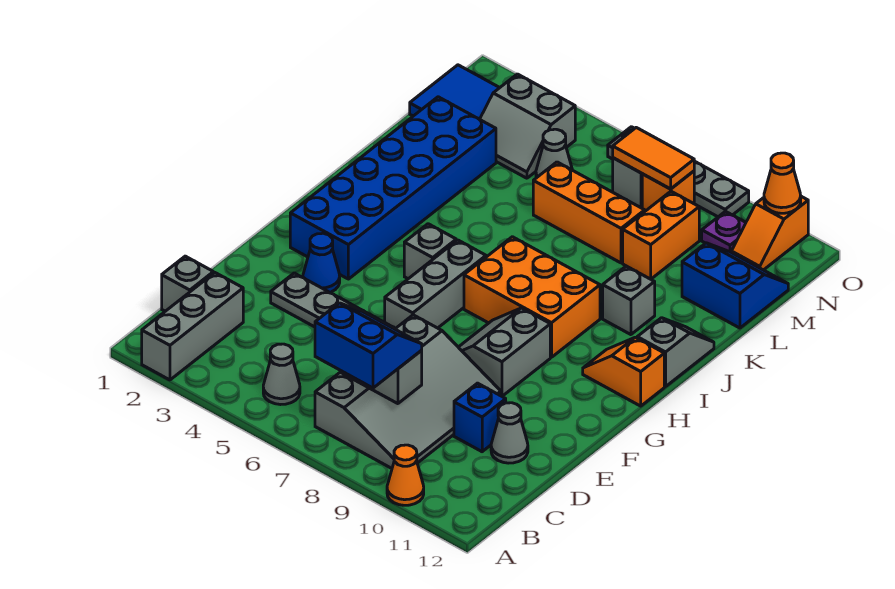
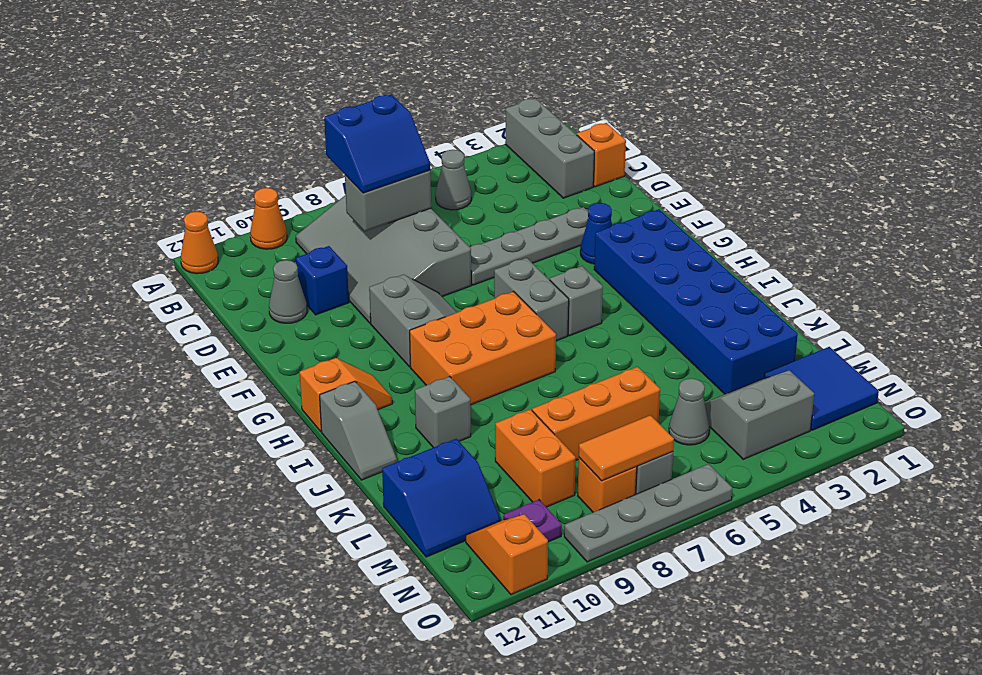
grey brick C1 level 1 -> orange brick C1 level 1
grey brick F6:H6 level 1 -> grey brick G6:H6 level 1
orange cone O11 level 2 -> orange cone A12 level 1

